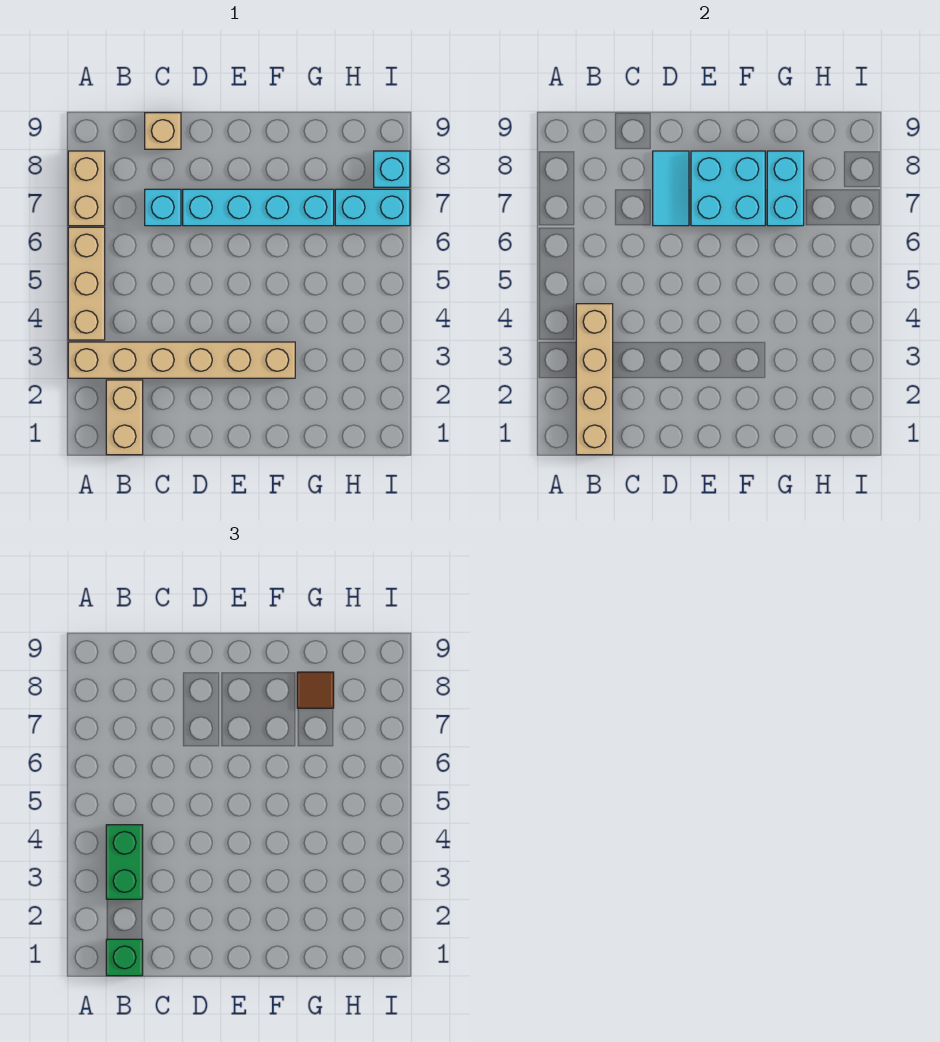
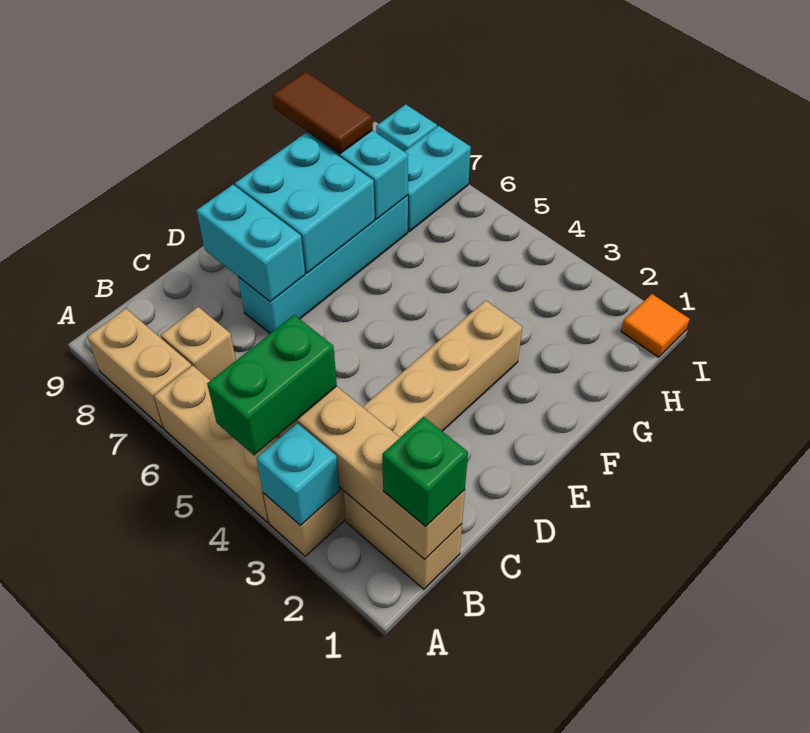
green brick B3:B4 level 3 -> green brick A4:B4 level 3
cyan brick C7 level 1 -> cyan brick A3 level 2
tan brick C9 level 1 -> tan brick B7 level 1
cyan tile D7:D8 level 2 -> cyan brick D7:D8 level 2
brown tile G8 level 3 -> brown tile G8:G9 level 3
none -> orange tile I1 level 1

